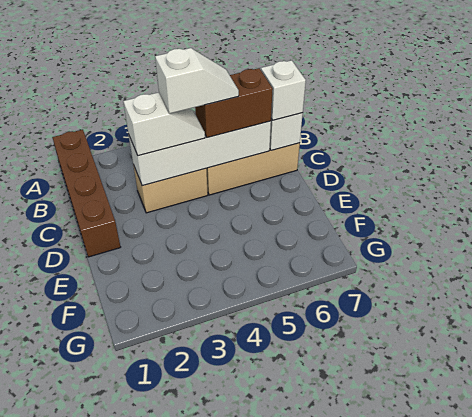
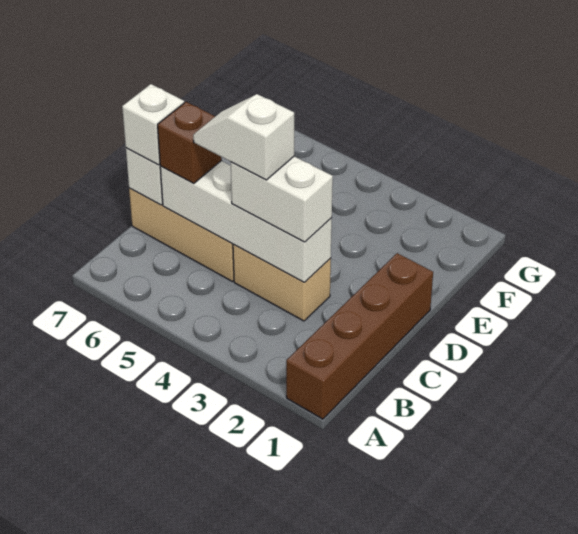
white slope C3:C4 level 3 top 3 -> white brick C3:C4 level 3
brown brick C5:C6 level 3 -> brown brick C6 level 3

